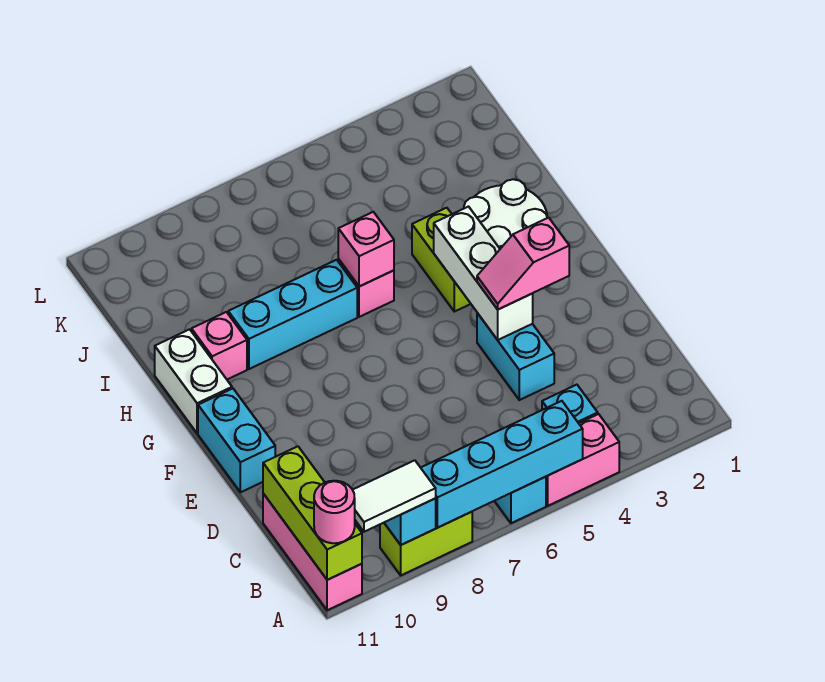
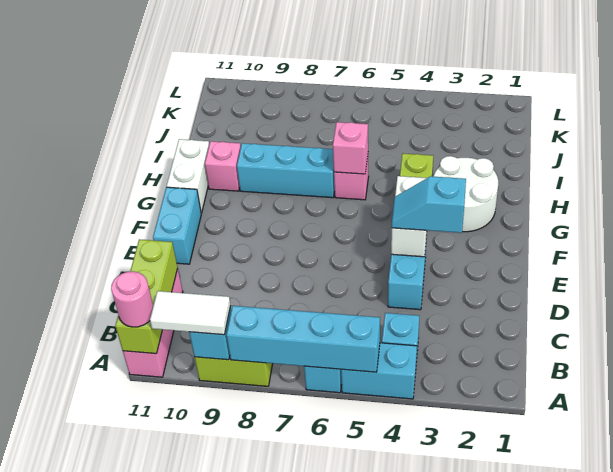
pink brick A4:A5 level 1 -> cyan brick A4:A5 level 1
pink slope E3:E4 level 3 top 3 -> cyan slope E3:E4 level 3 top 3
white brick E4:G4 level 2 -> white brick E4:F4 level 2

